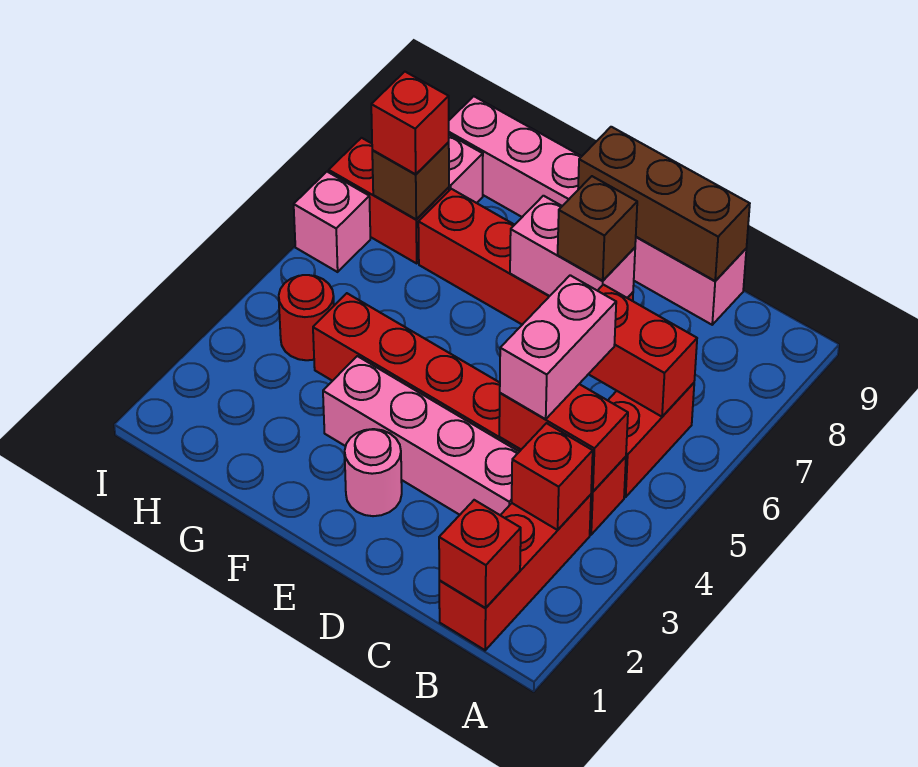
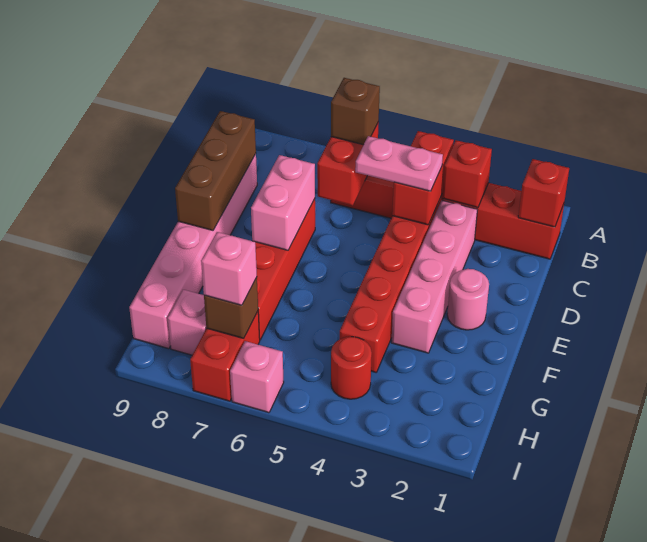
pink brick C4:C5 level 3 -> pink plate C4:C5 level 3
brown brick D7 level 3 -> brown brick B6 level 3
red brick H7 level 3 -> pink brick H7 level 3

